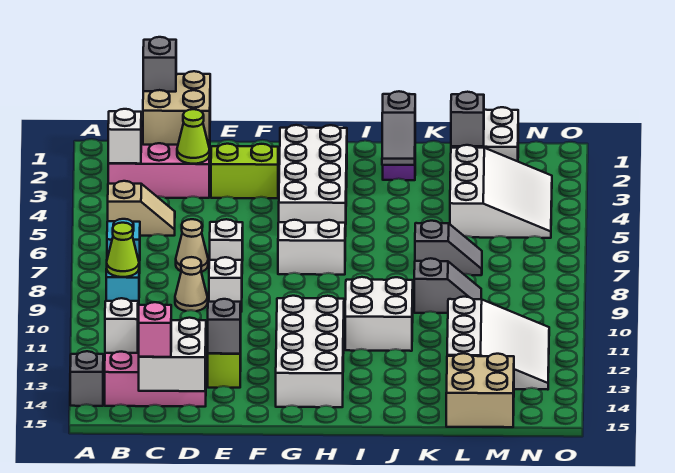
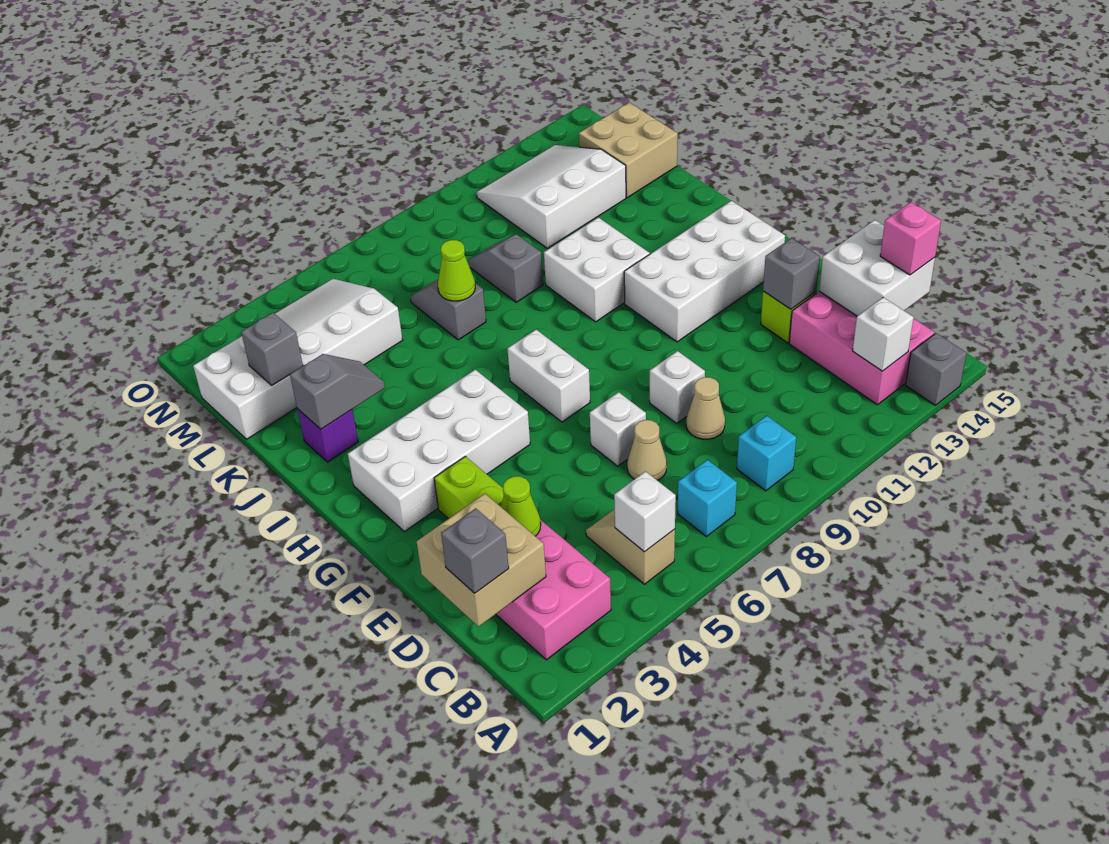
white brick B3 level 2 -> white brick B5 level 2
lime cone B9 level 2 -> lime cone K7 level 2

